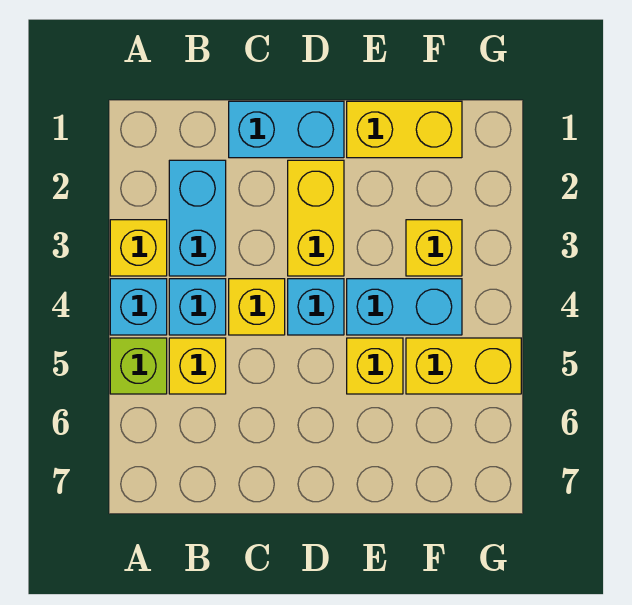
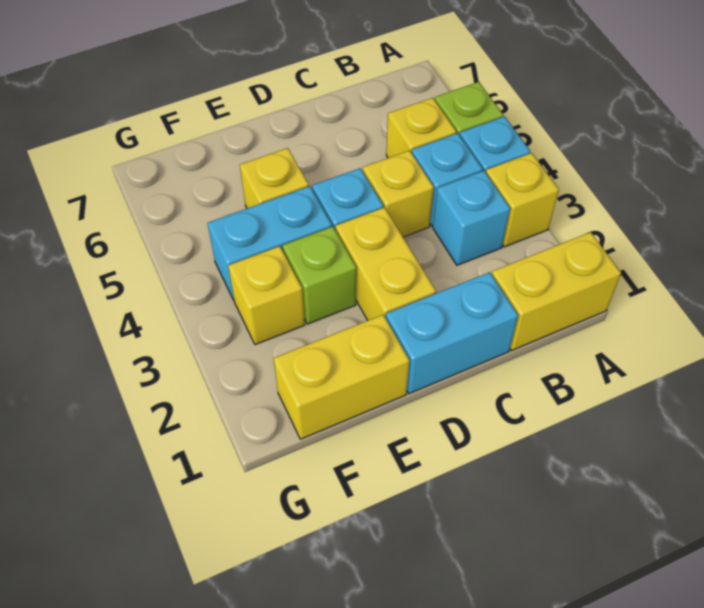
cyan brick B2:B3 level 1 -> cyan brick B3 level 1
none -> lime brick E3 level 1
yellow brick F5:G5 level 1 -> yellow brick A1:B1 level 1

